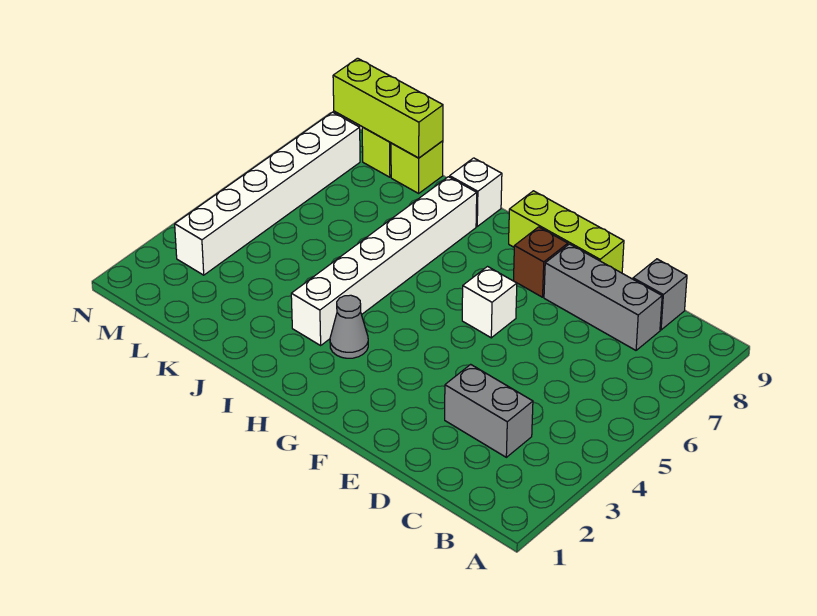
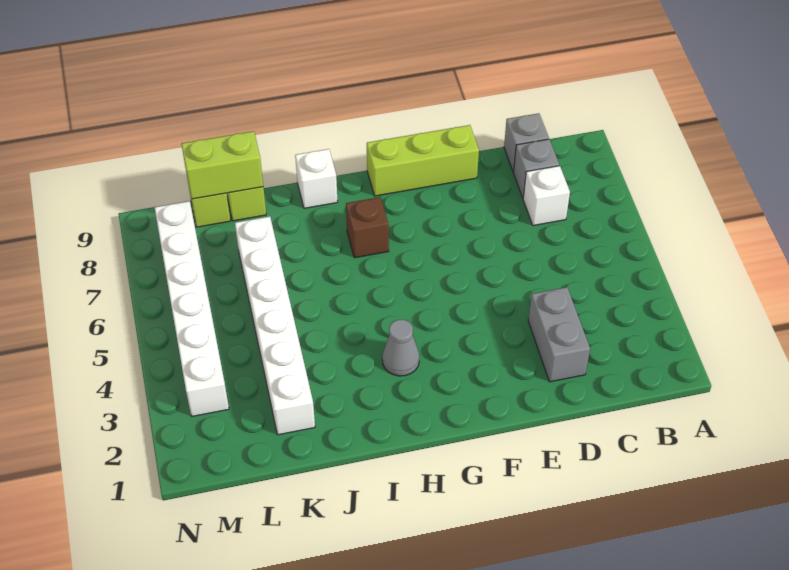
grey brick C3:D3 level 1 -> grey brick D2:D3 level 1
grey brick C8:E8 level 1 -> grey brick C8 level 1
white brick F6 level 1 -> white brick C7 level 1
brown brick F8 level 1 -> brown brick H7 level 1
white brick I3:I8 level 1 -> white brick K2:K7 level 1
lime brick K9:M9 level 2 -> lime brick K9:L9 level 2

